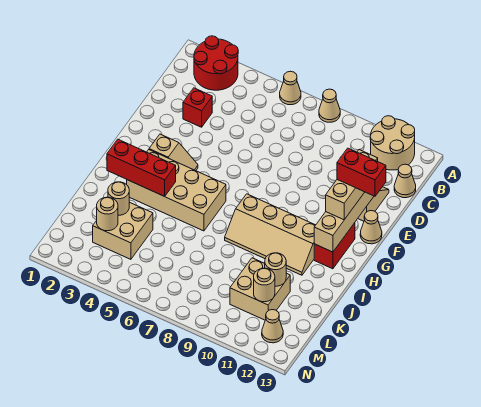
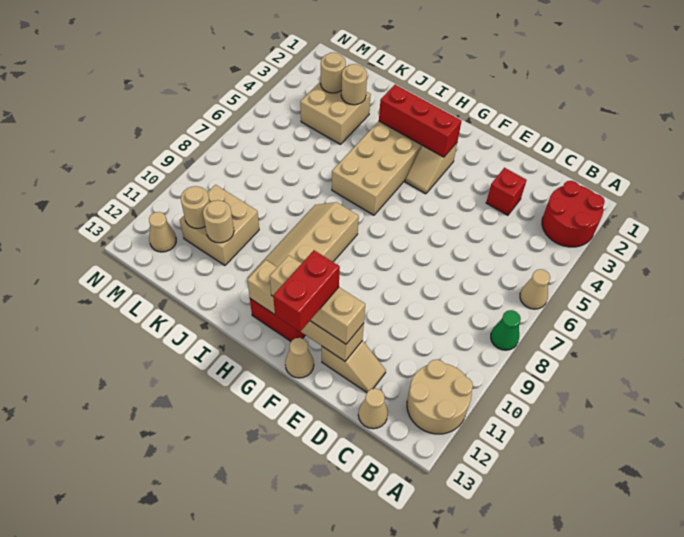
tan cone A8 level 1 -> green cone A8 level 1
red brick I2:I4 level 2 -> red brick G3:I3 level 2

